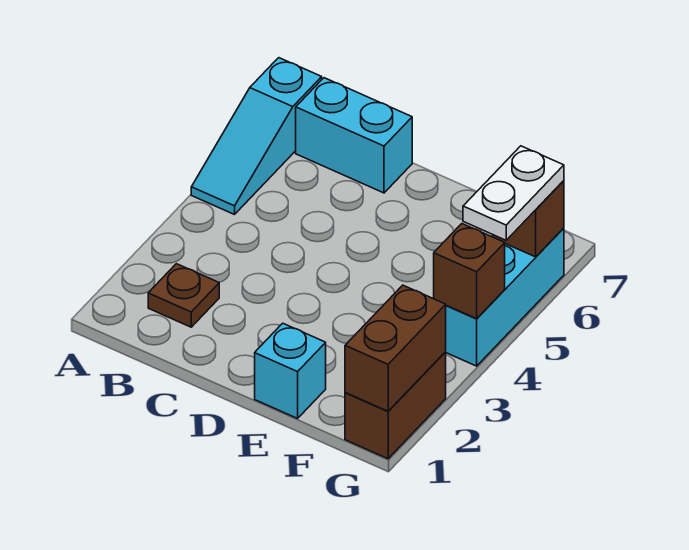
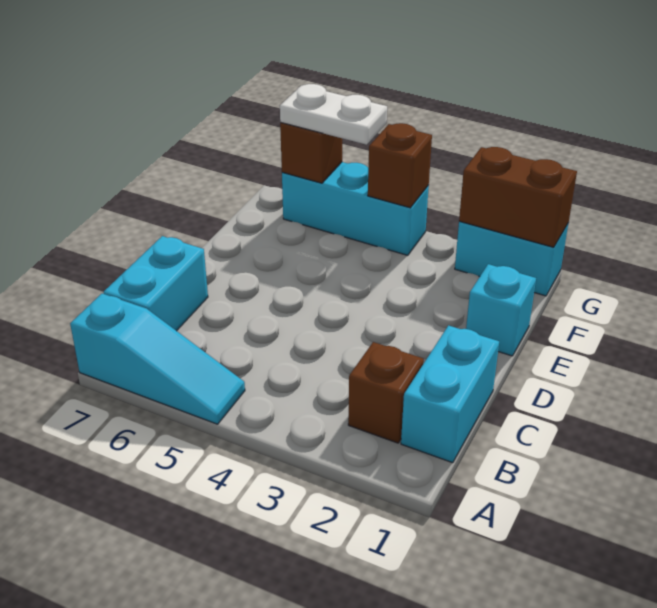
none -> cyan brick B1:C1 level 1
brown plate B2 level 1 -> brown brick B2 level 1
brown brick G1:G2 level 1 -> cyan brick G1:G2 level 1

